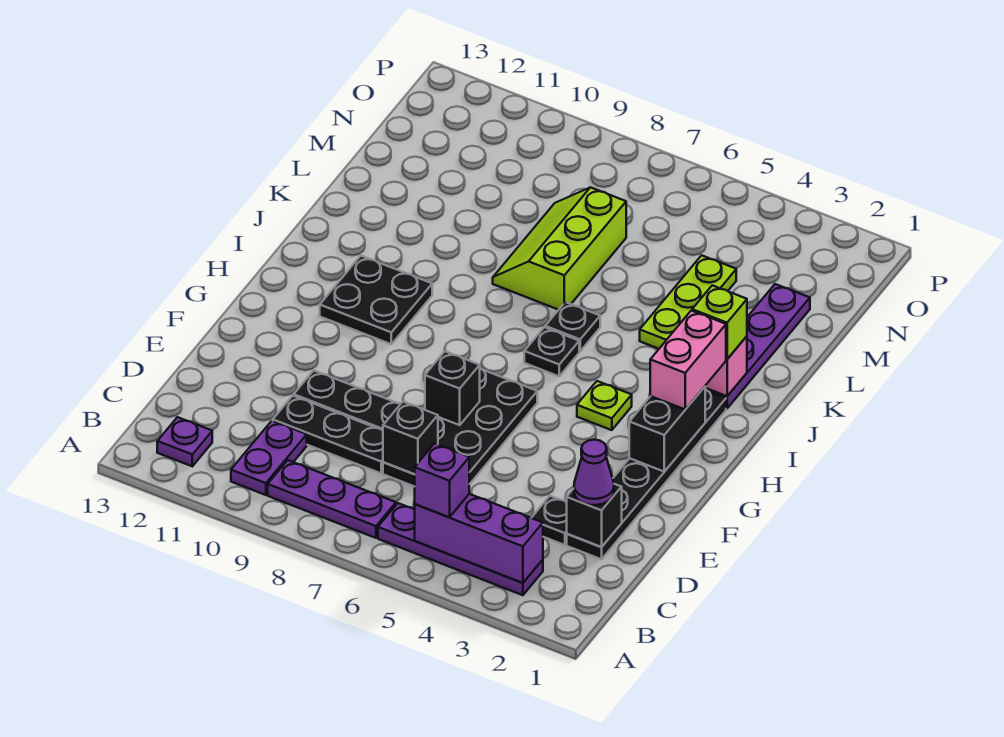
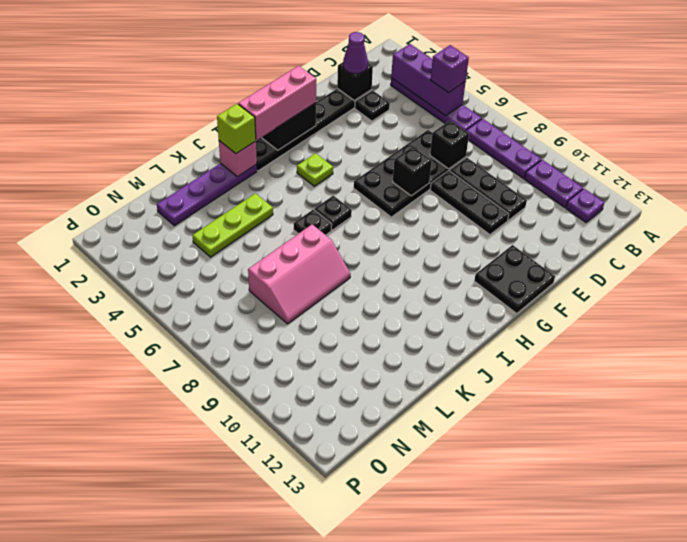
purple plate B10:C10 level 1 -> purple plate B10:B11 level 1
pink brick H2:I2 level 3 -> pink brick G2:I2 level 3
black plate H10:I11 level 1 -> black plate F12:G13 level 1
lime slope K7:M8 level 1 top 7 -> pink slope K7:M8 level 1 top 7

